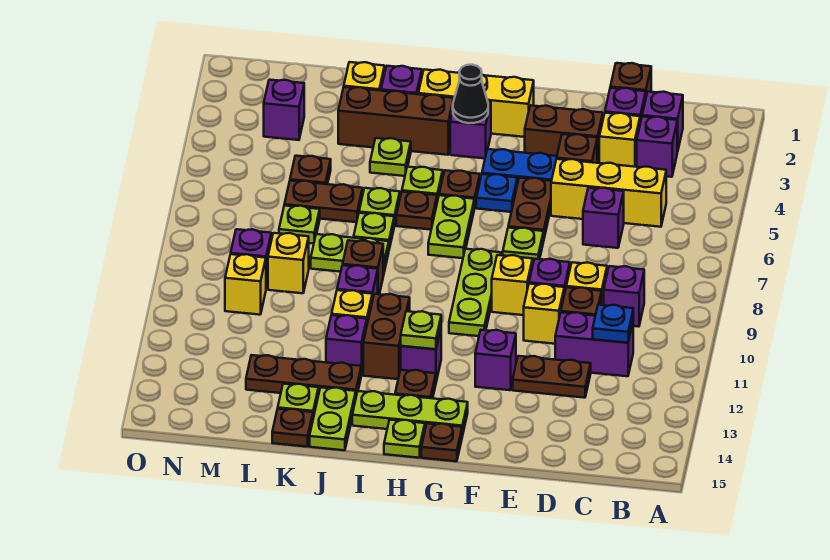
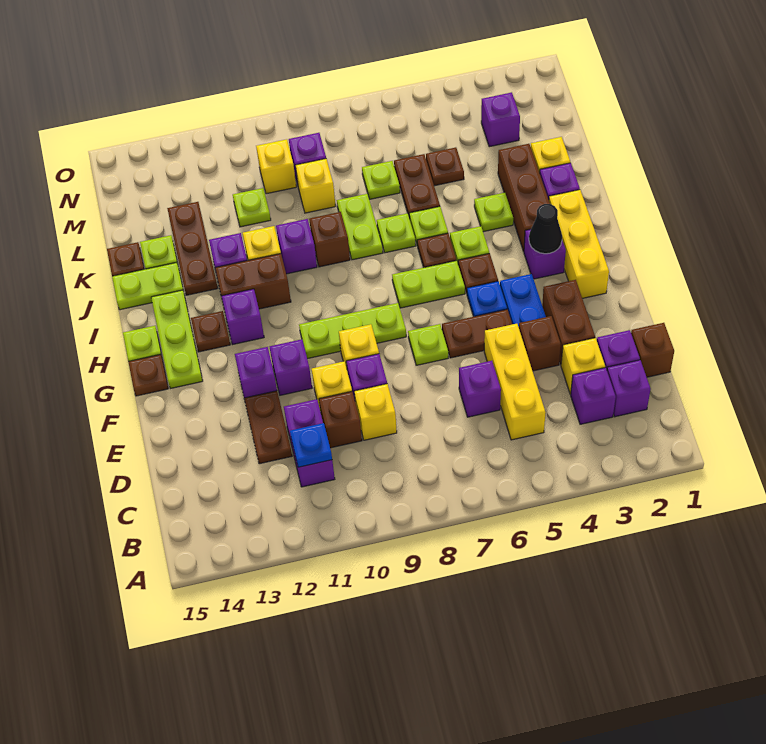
purple brick C9 level 1 -> purple brick F11 level 1
lime plate H12 level 2 -> lime plate L11 level 1

